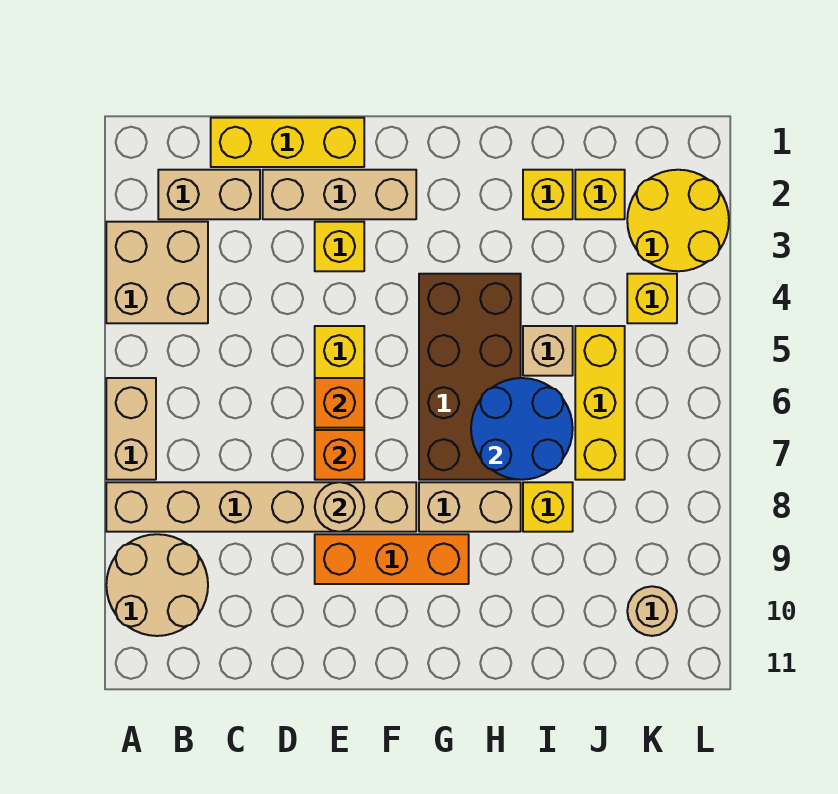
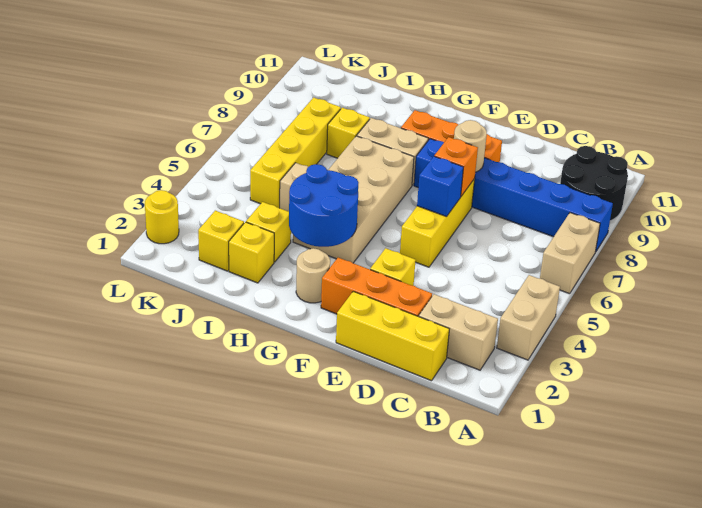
tan brick A3:B4 level 1 -> tan brick A3:A4 level 1
tan brick A8:F8 level 1 -> blue brick A8:F8 level 1
tan round brick A9:B10 level 1 -> black round brick A9:B10 level 1
tan brick D2:F2 level 1 -> orange brick D2:F2 level 1
orange brick E6 level 2 -> blue brick E6 level 2
brown brick G4:H7 level 1 -> tan brick G4:H7 level 1
blue round brick H6:I7 level 2 -> blue round brick G3:H4 level 2
yellow brick J5:J7 level 1 -> yellow brick J5:J8 level 1
yellow round brick K2:L3 level 1 -> yellow round brick L2 level 1
yellow brick K4 level 1 -> yellow brick I3 level 1
tan round brick K10 level 1 -> tan round brick G2 level 1

